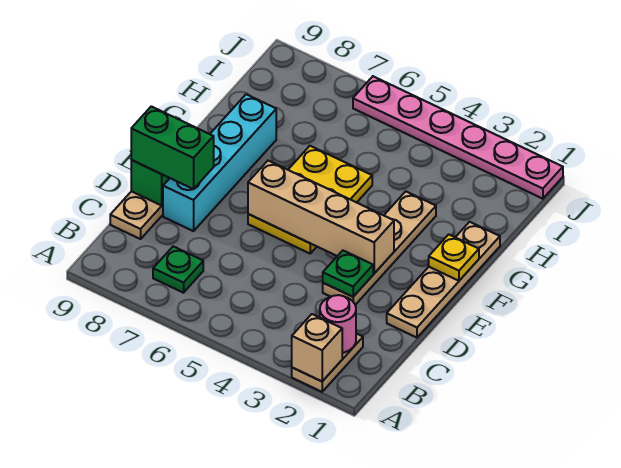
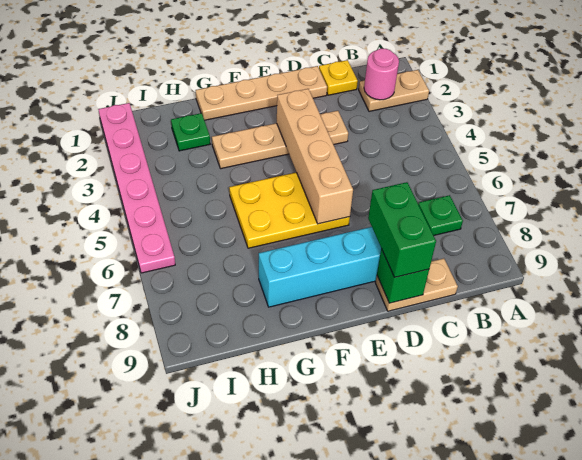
tan brick A2 level 2 -> none
green plate D3 level 2 -> green plate H2 level 1
yellow plate F1 level 2 -> yellow plate C1 level 1

